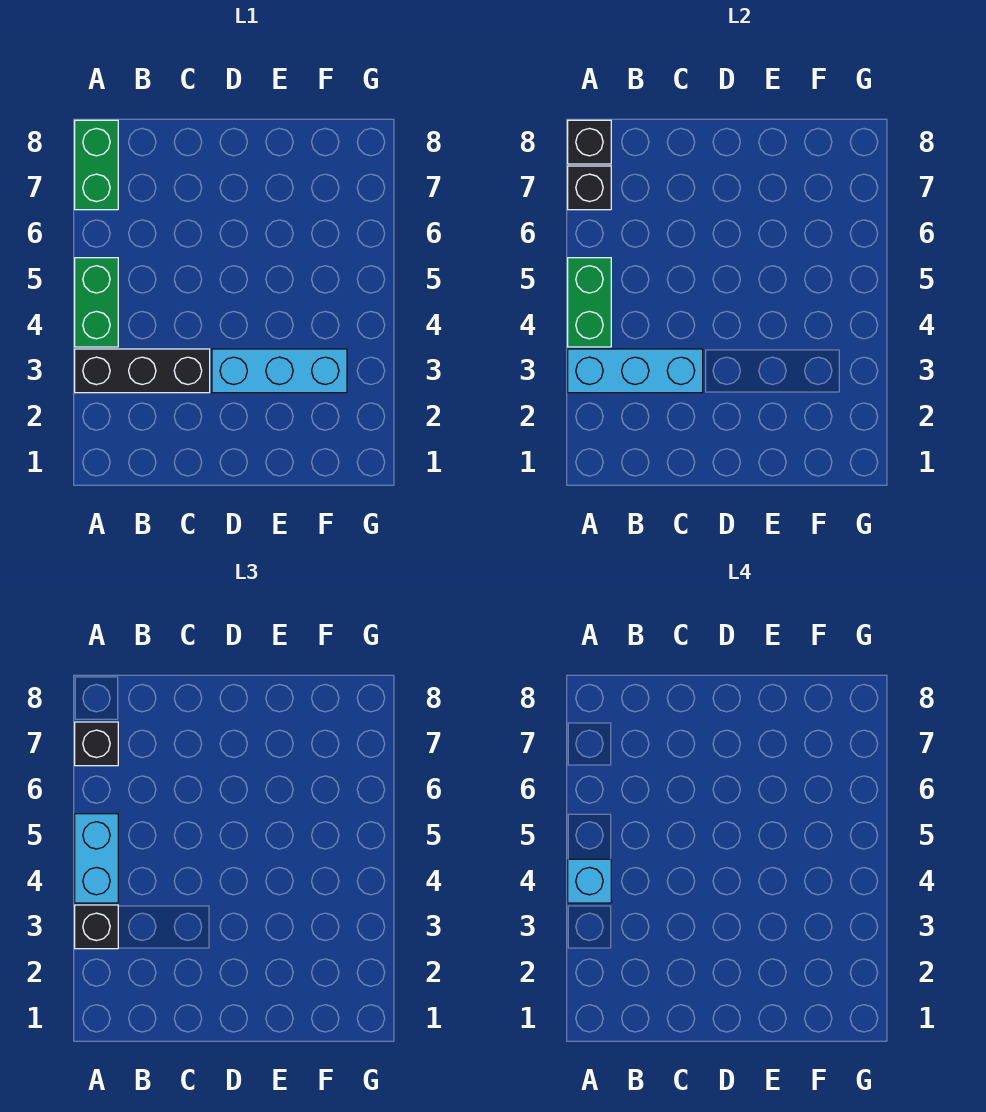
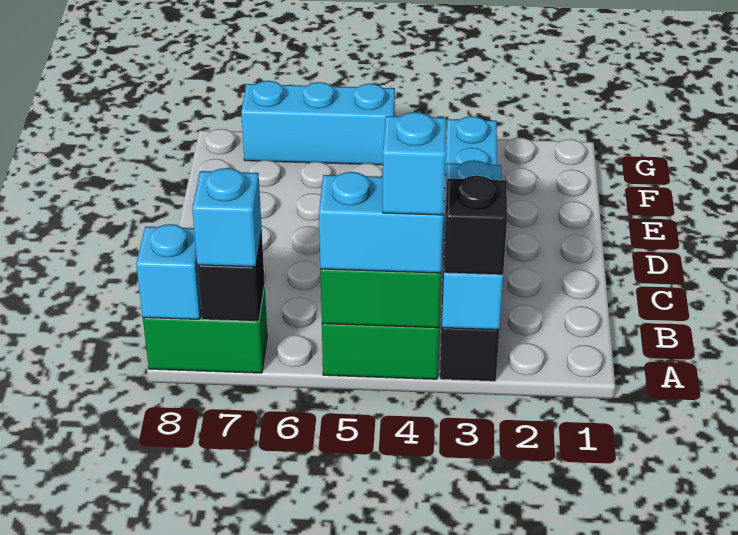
black brick A7 level 3 -> cyan brick A7 level 3
black brick A8 level 2 -> cyan brick A8 level 2
none -> cyan brick G5:G7 level 1

